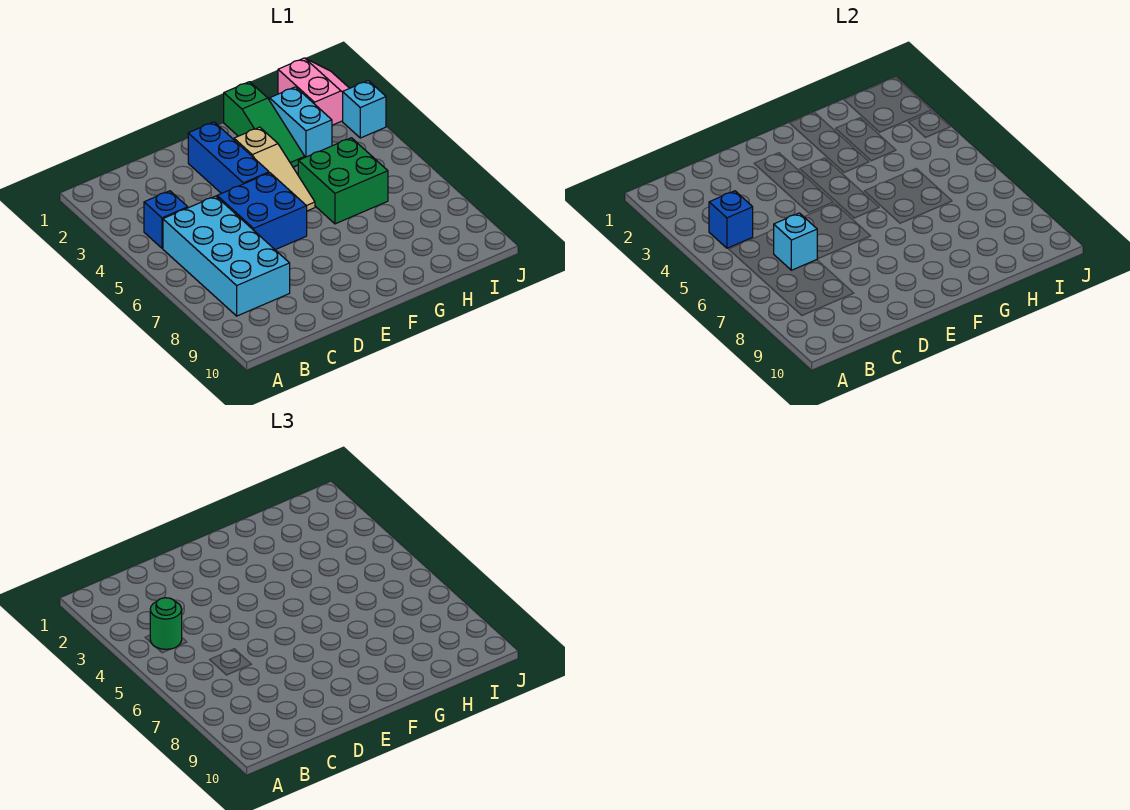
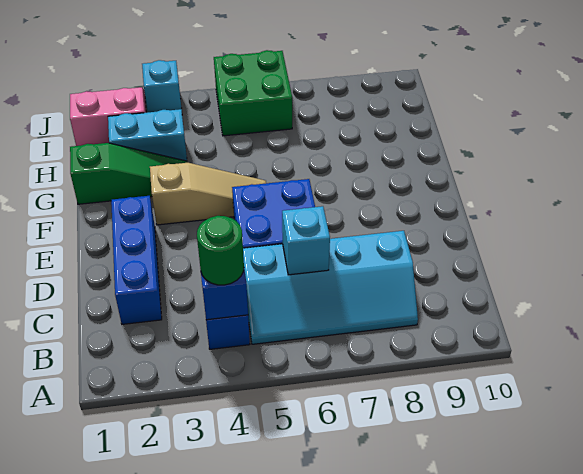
cyan brick B5:C8 level 1 -> cyan slope B5:C8 level 1 top C
blue brick E2:E4 level 1 -> blue brick C2:E2 level 1
green brick G5:H6 level 1 -> green brick I5:J6 level 1

